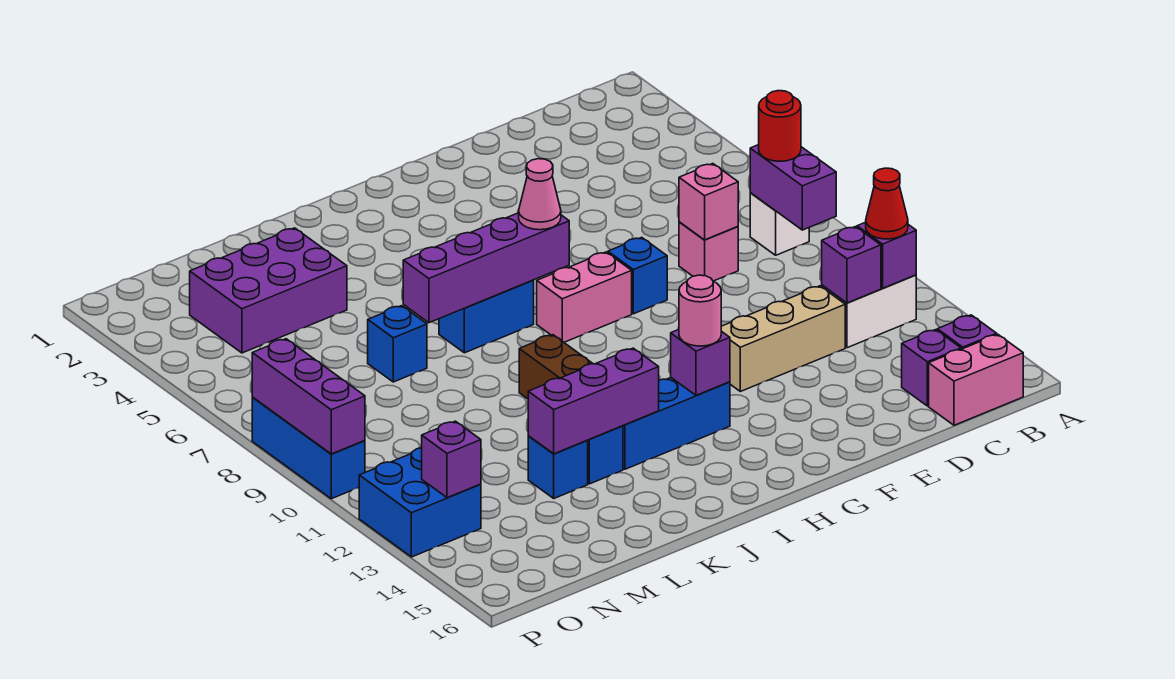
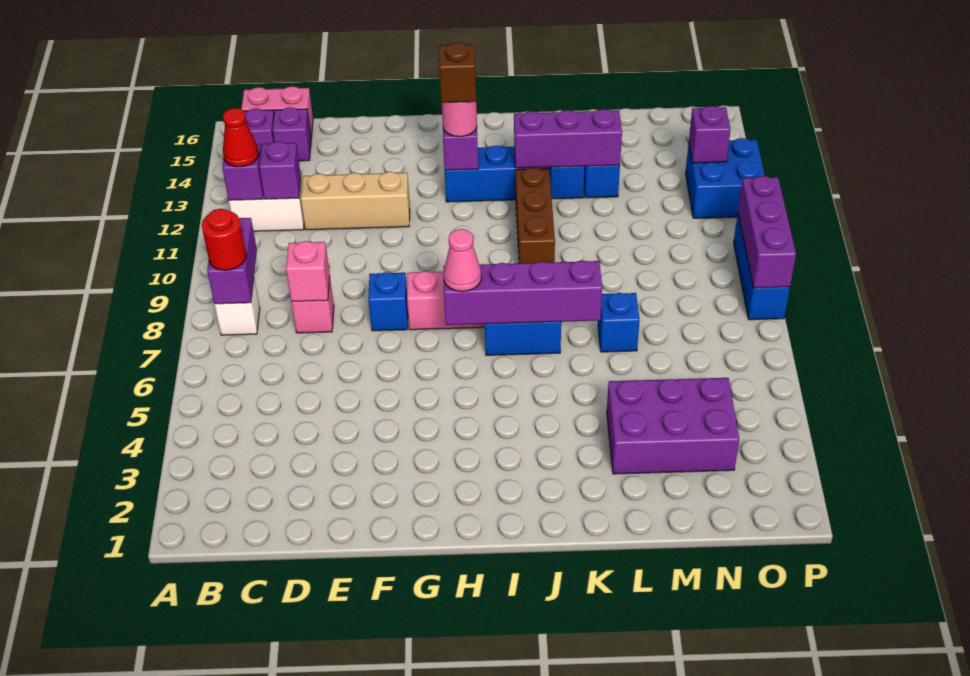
none -> brown brick H13 level 4

